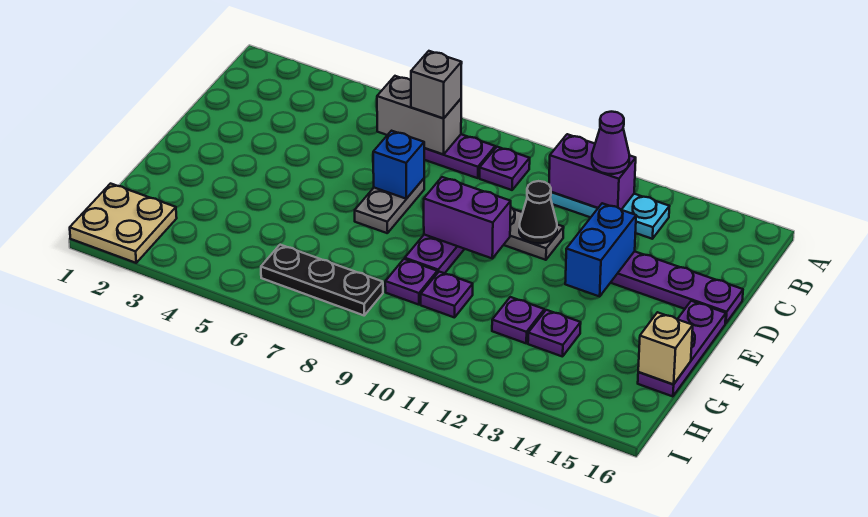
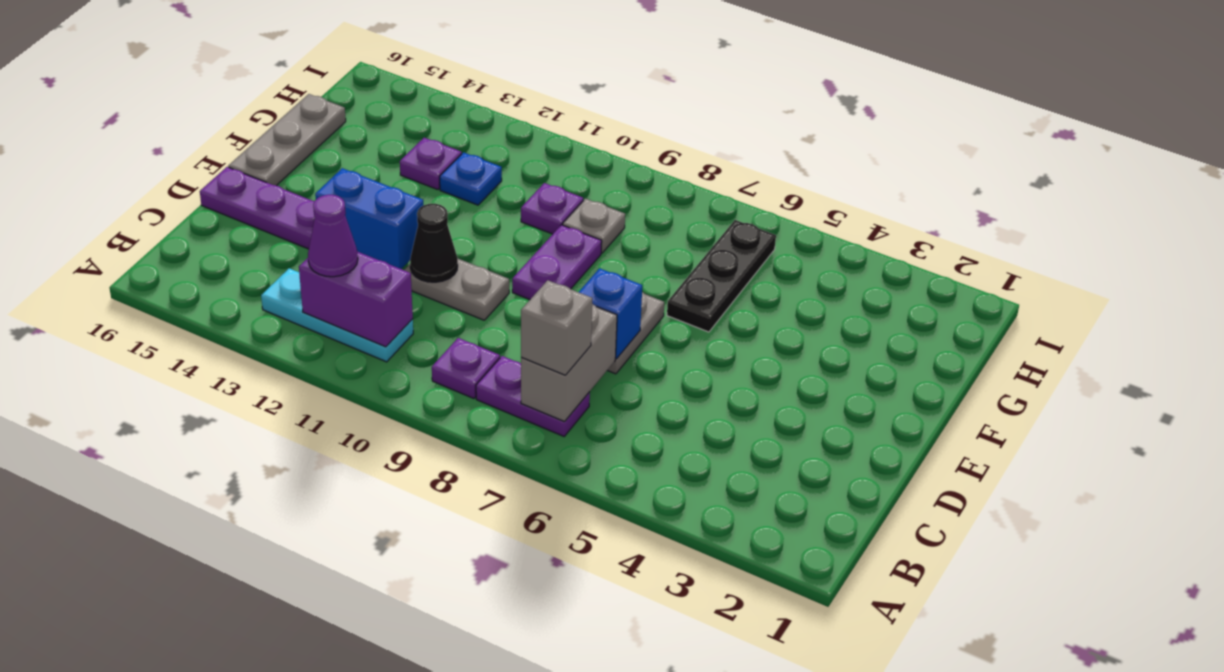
grey brick B6:B7 level 2 -> grey brick B7:C7 level 2
blue brick D13:E13 level 2 -> blue brick D12:D13 level 2
purple brick E9:E10 level 2 -> none
purple plate E16:G16 level 1 -> grey plate E16:G16 level 1
purple plate G9 level 1 -> grey plate G9 level 1
purple plate G12 level 1 -> blue plate G12 level 1
tan brick G16 level 2 -> none
tan plate H1:I2 level 1 -> none
black plate H6:H8 level 1 -> black plate F6:H6 level 1

